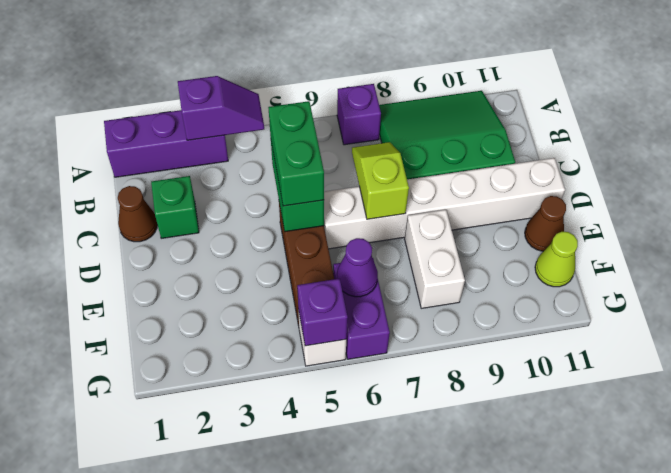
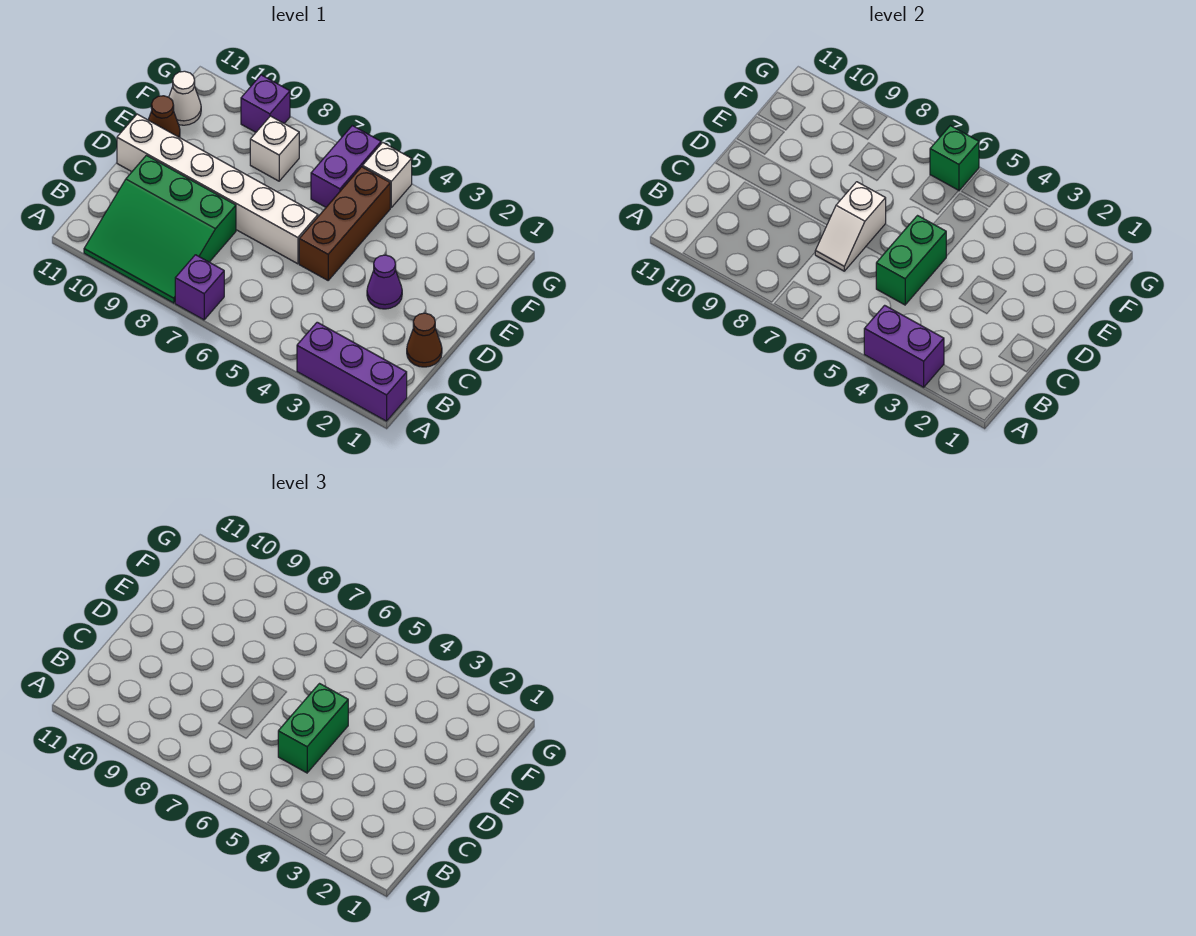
purple slope A3:A4 level 2 top 3 -> purple brick A3:A4 level 2
green brick C2 level 1 -> green brick G6 level 2
lime slope C7:D7 level 2 top D -> white slope C7:D7 level 2 top D
white brick E8:F8 level 1 -> white brick F8 level 1
purple cone F6 level 2 -> purple cone D3 level 1
lime cone F11 level 1 -> white cone F11 level 1
purple brick G5 level 2 -> purple brick G9 level 1

